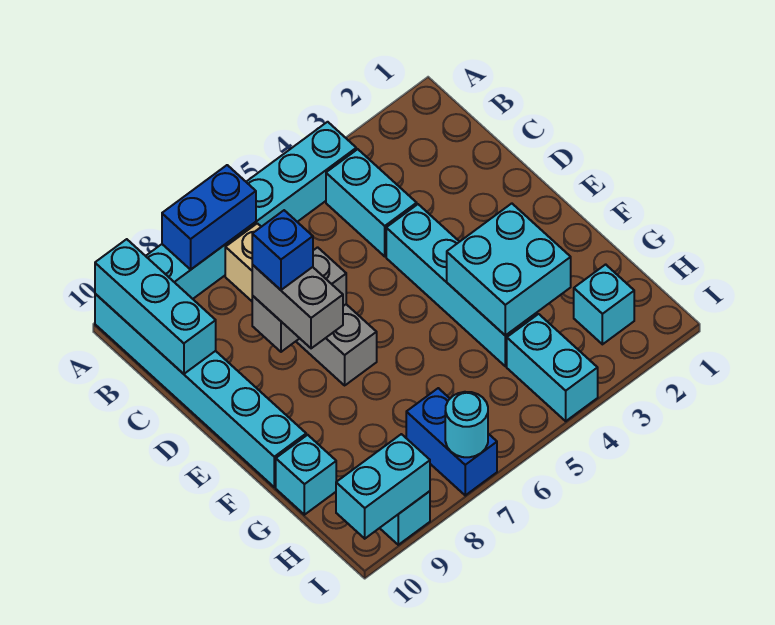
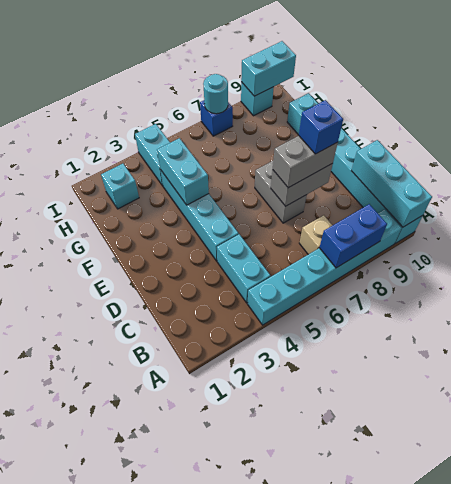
grey brick D8:E8 level 3 -> grey brick D7:D8 level 3
cyan brick F3:G4 level 2 -> cyan brick F4:G4 level 2
blue brick H7:I7 level 1 -> blue brick I7 level 1

